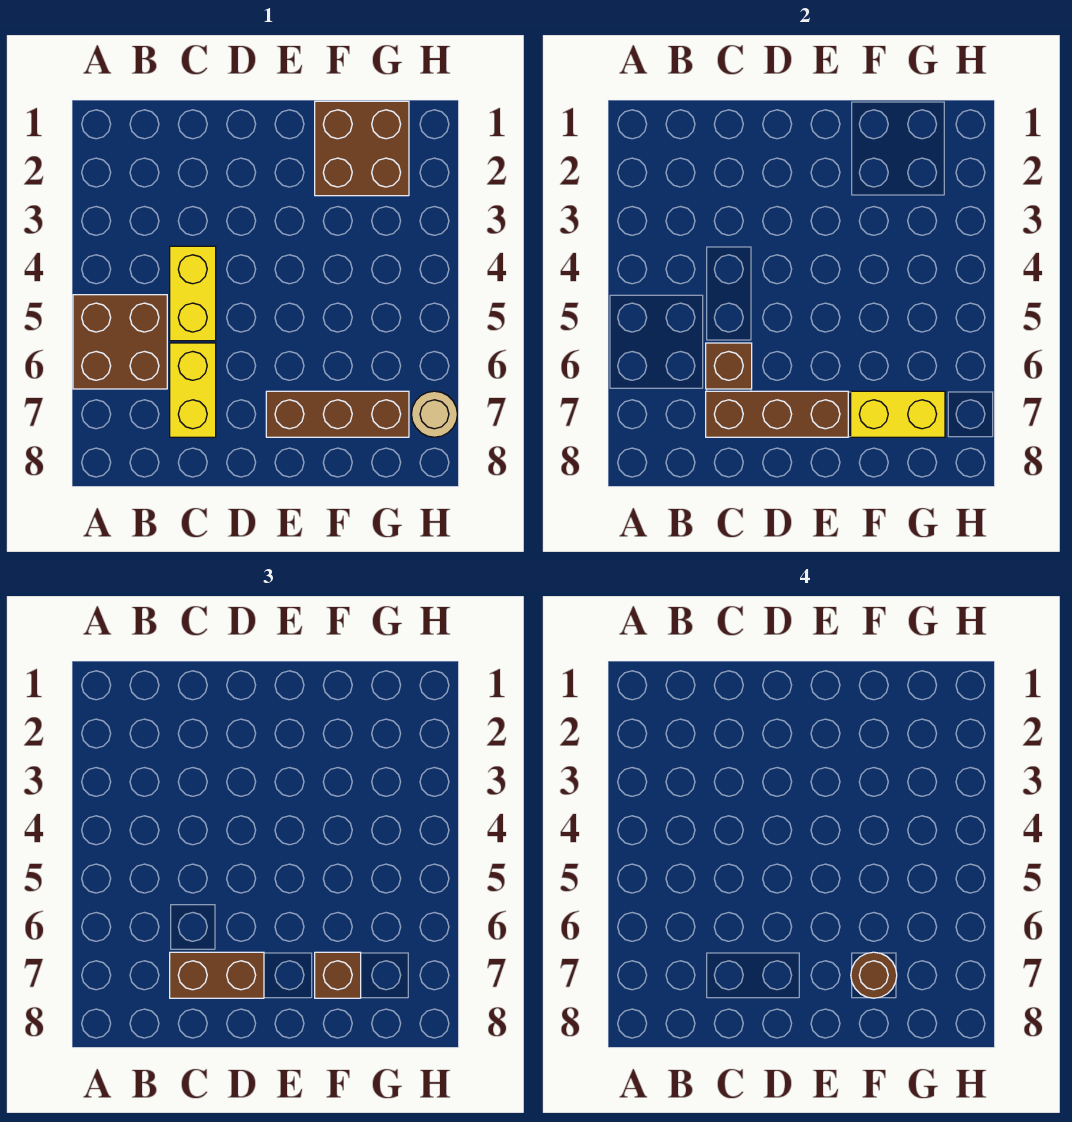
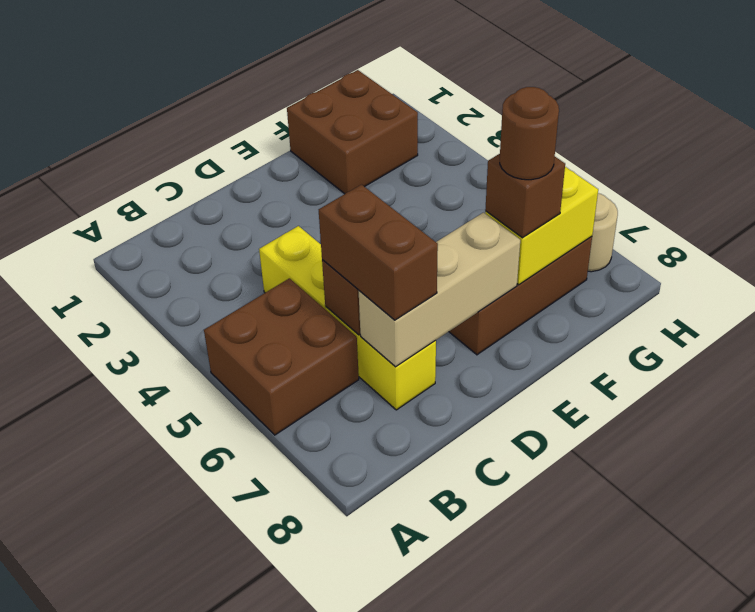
brown brick C7:E7 level 2 -> tan brick C7:E7 level 2
brown brick C7:D7 level 3 -> brown brick C6:C7 level 3

